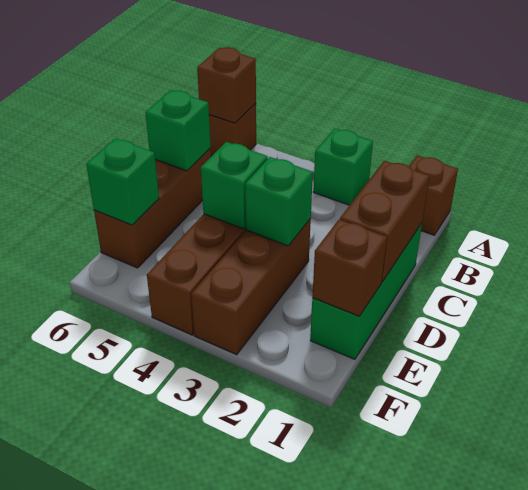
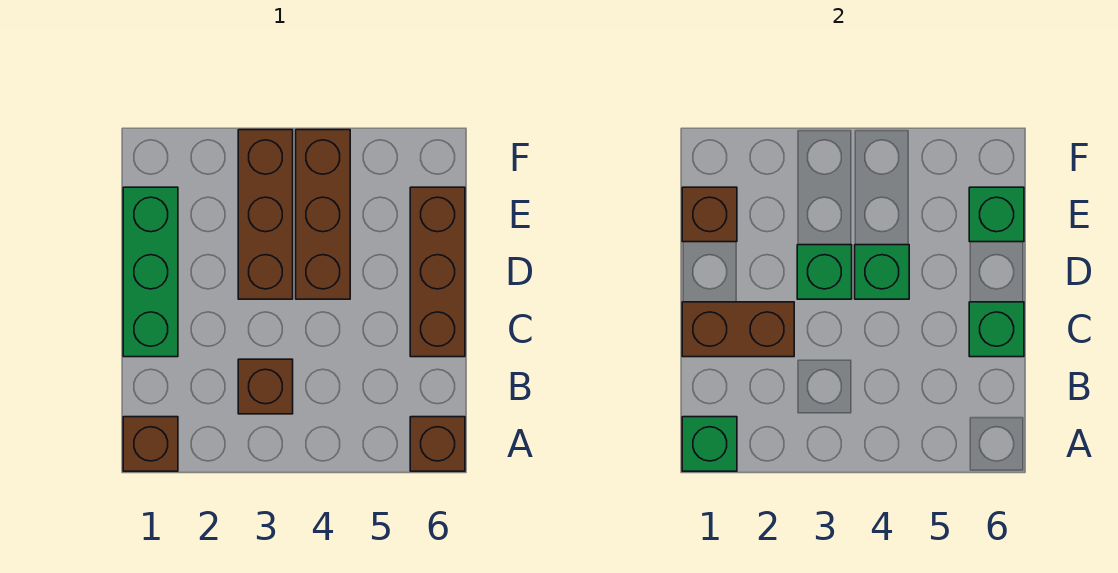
green brick A3 level 1 -> green brick A1 level 2
brown brick A6 level 2 -> brown brick B3 level 1
brown brick C1:D1 level 2 -> brown brick C1:C2 level 2

